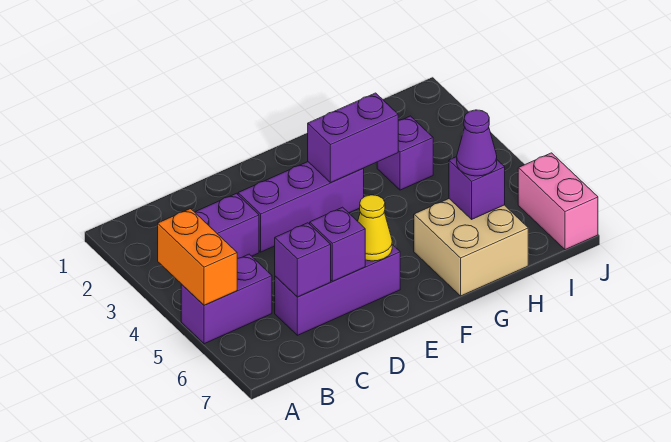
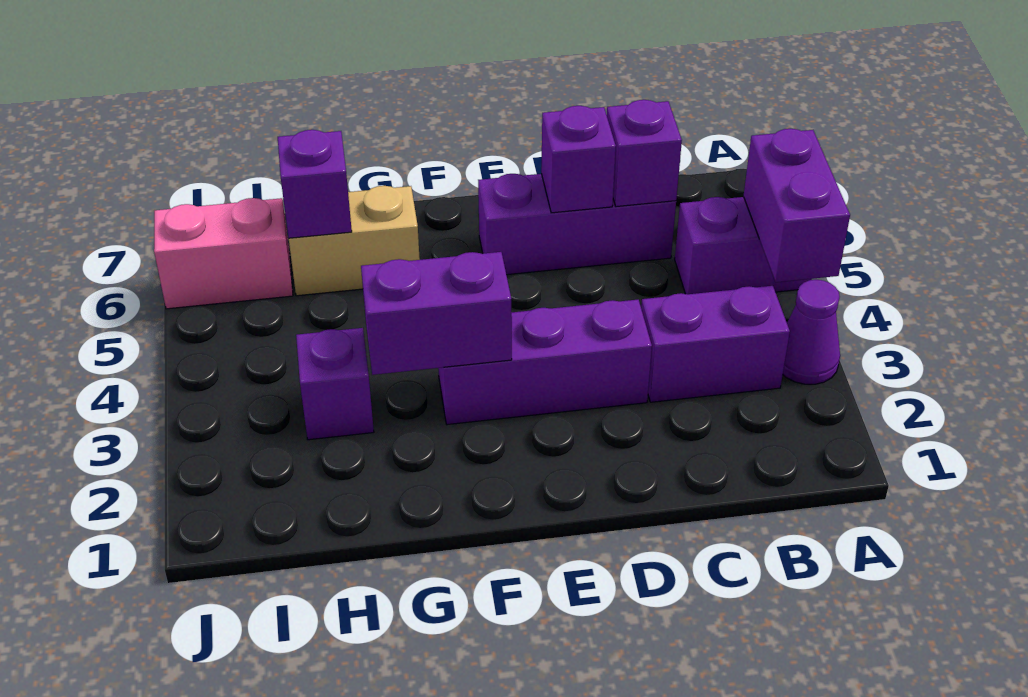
orange brick A4:A5 level 2 -> purple brick A4:A5 level 2
yellow cone E6 level 2 -> none
tan brick G6:H7 level 1 -> tan brick G6:H6 level 1
purple cone H6 level 3 -> purple cone A3 level 1
pink brick J6:J7 level 1 -> pink brick I6:J6 level 1

